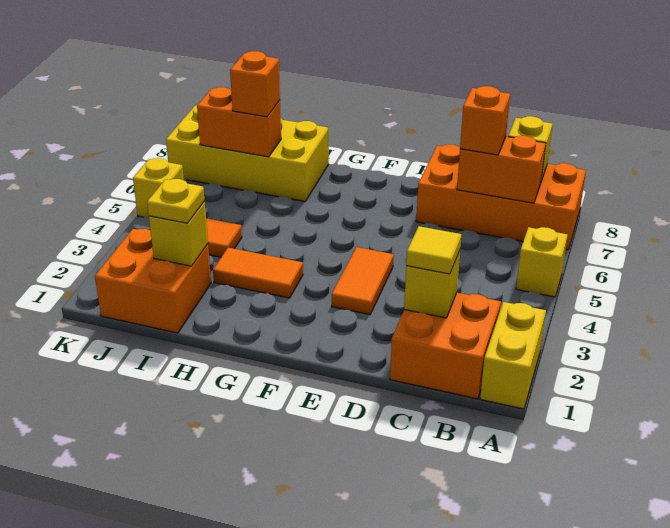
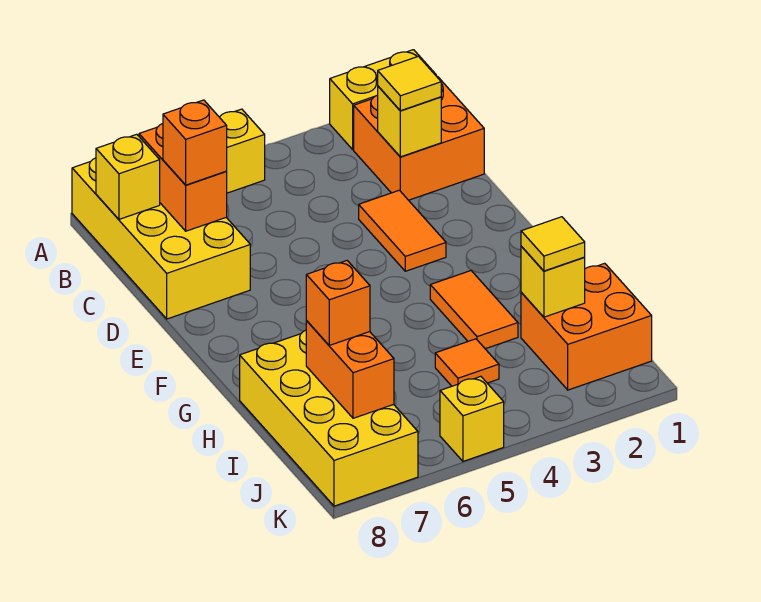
orange brick A7:D8 level 1 -> yellow brick A7:D8 level 1
orange tile E3:E4 level 1 -> orange tile D3:E3 level 1
yellow plate I2 level 3 -> yellow tile I2 level 3

